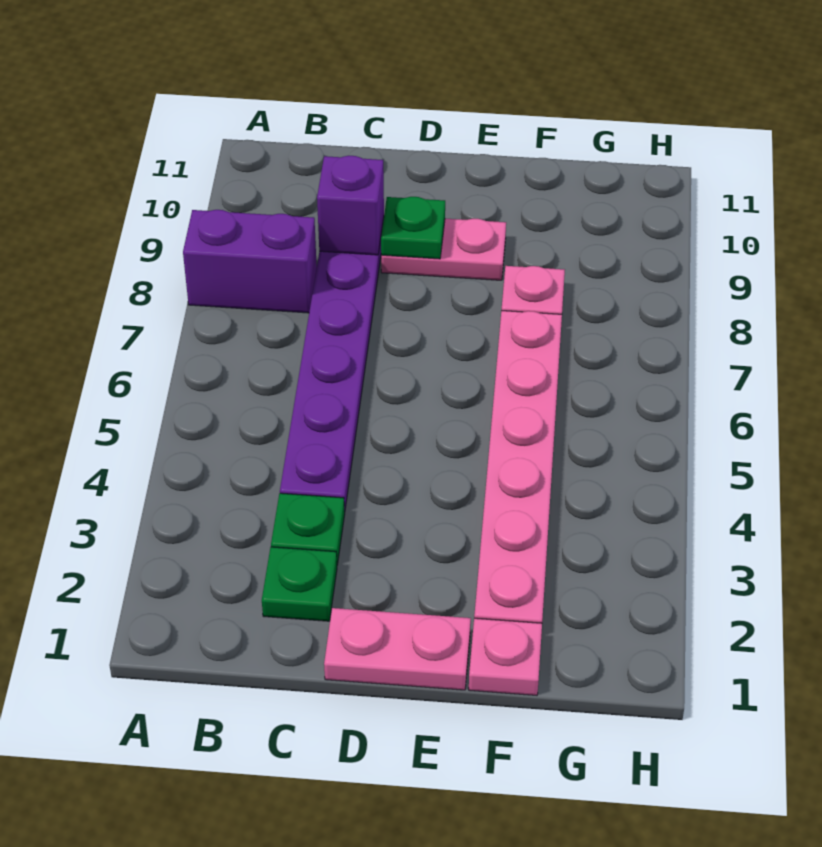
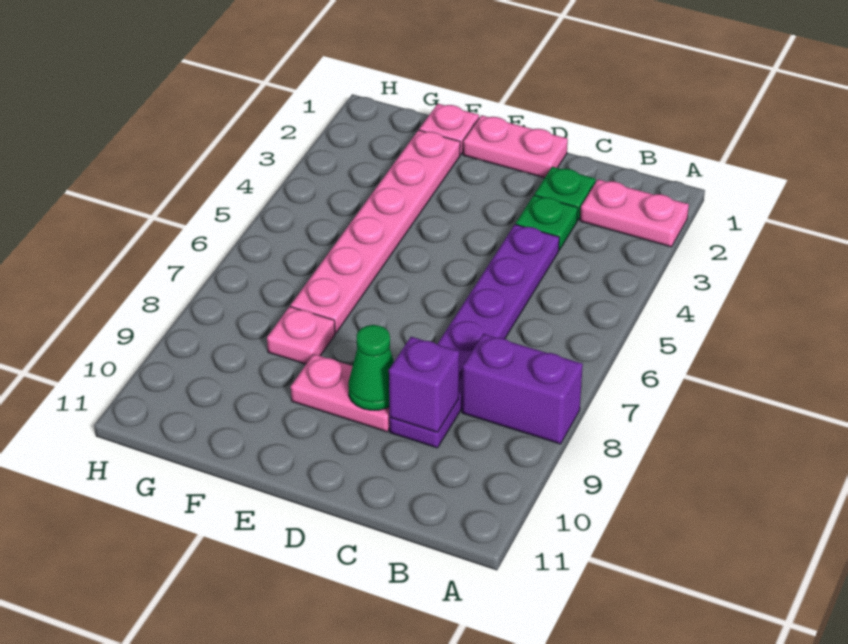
none -> pink plate A2:B2 level 1
green plate D9 level 2 -> green cone D9 level 2

